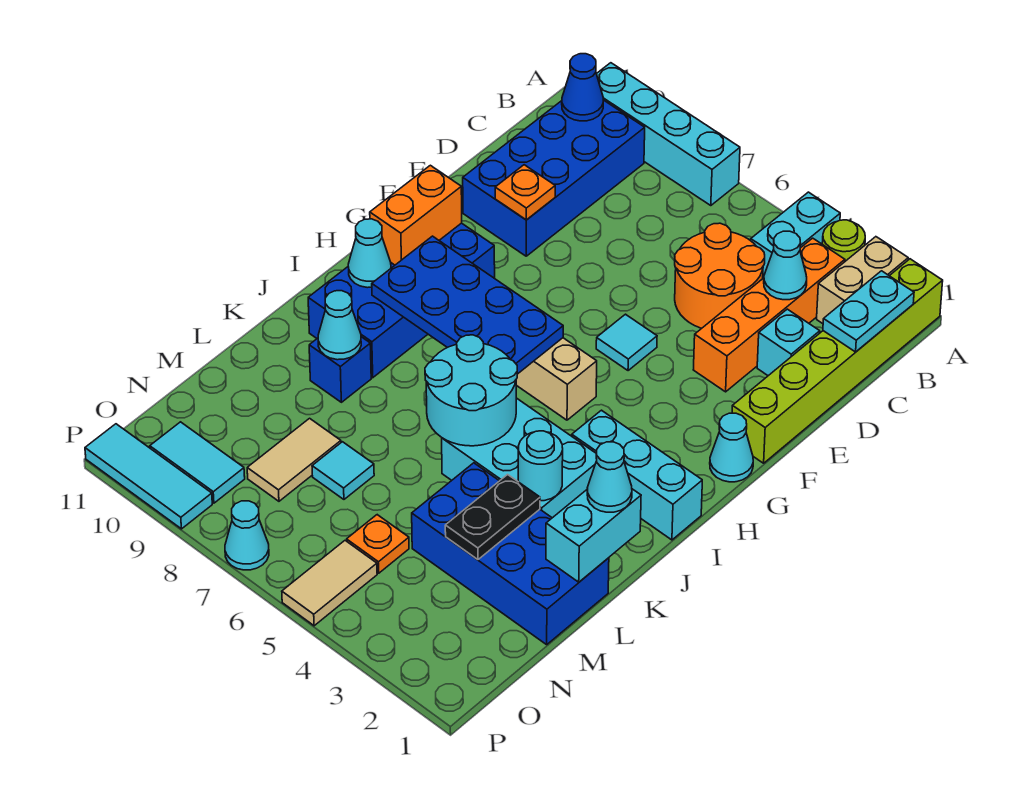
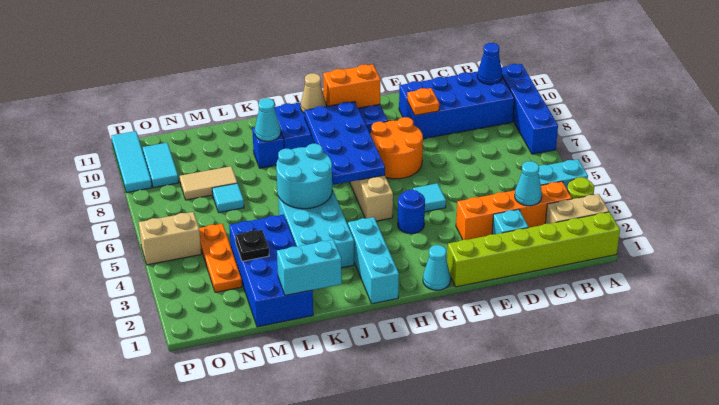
cyan brick A7:A10 level 1 -> blue brick A7:A10 level 1
cyan plate B1:C1 level 2 -> none
orange round brick C4:D5 level 1 -> orange round brick F7:G8 level 1
none -> blue round brick G4 level 1
cyan cone I10 level 2 -> tan cone I10 level 2
cyan cone K1 level 3 -> none
cyan round brick K3 level 2 -> none
black plate L3:M3 level 2 -> black plate M3 level 2
orange plate N5 level 1 -> orange plate N3:N5 level 1
tan tile O5:P5 level 1 -> tan brick O5:P5 level 1
cyan cone P7 level 1 -> none

